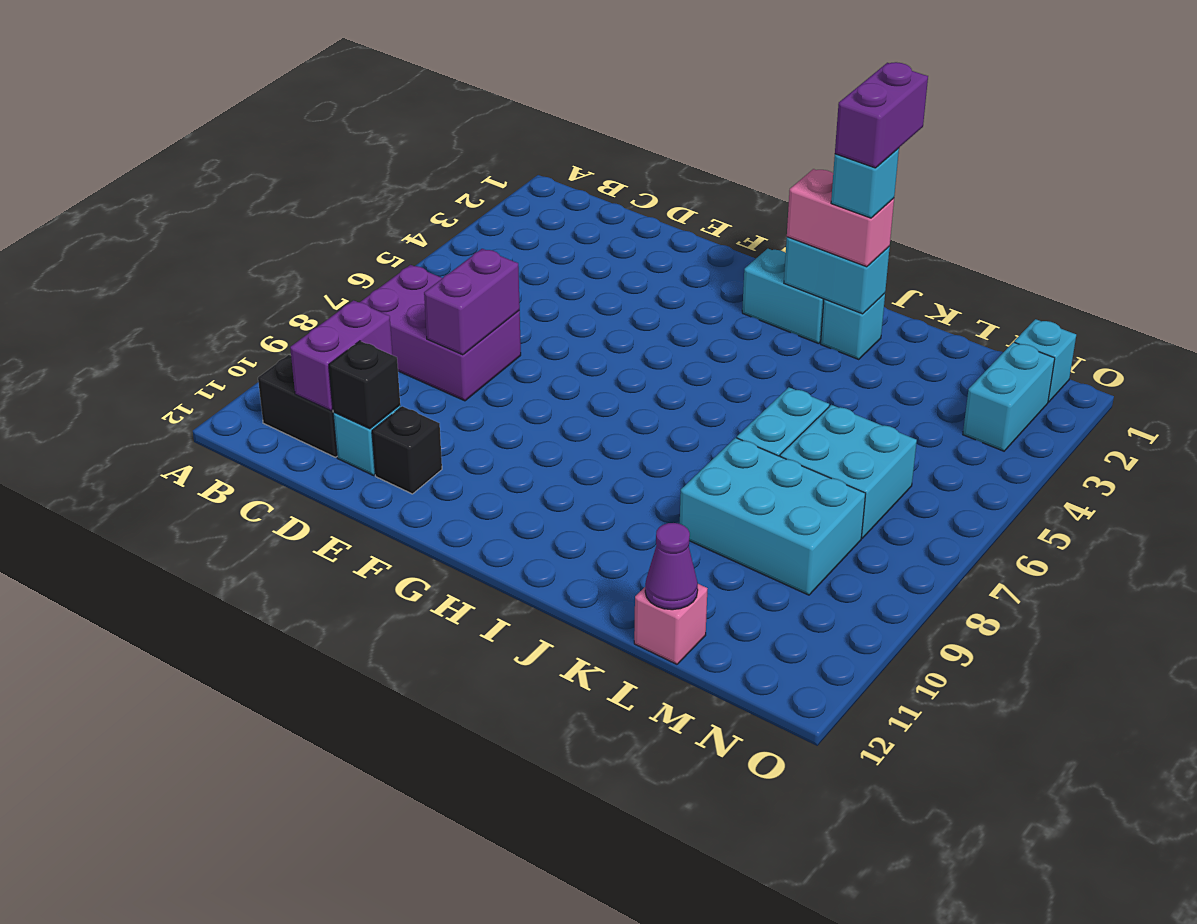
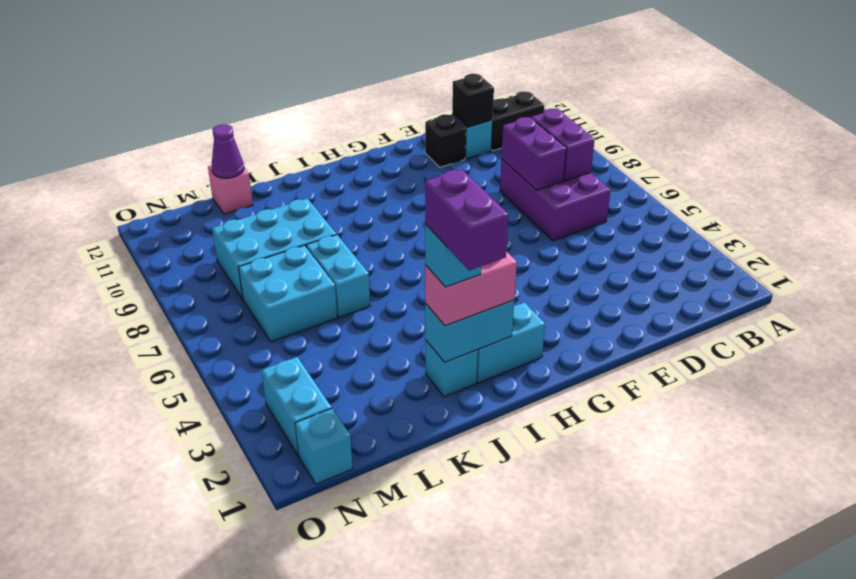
purple brick B7:D8 level 1 -> purple brick C6:D8 level 1
purple brick C10:C11 level 2 -> purple brick C7:C8 level 2

